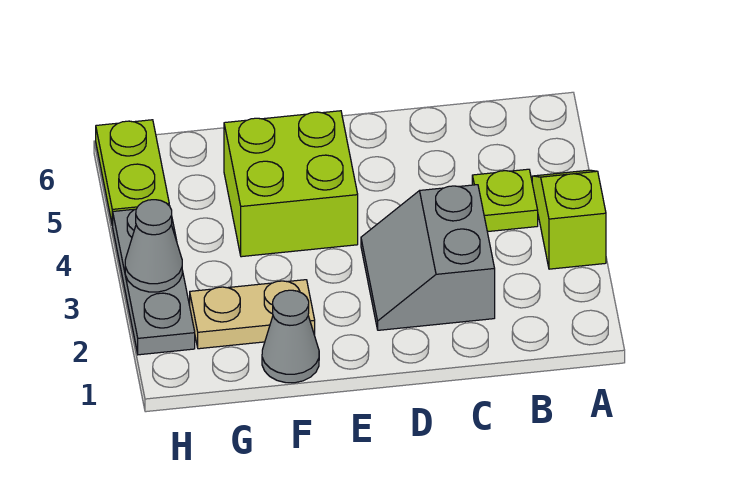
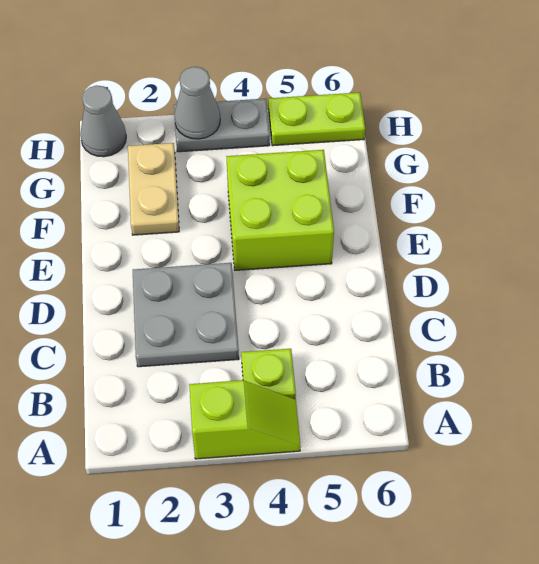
grey slope C2:D3 level 1 top C -> grey plate C2:D3 level 1
grey cone F1 level 1 -> grey cone H1 level 1
grey plate H2:H4 level 1 -> grey plate H3:H4 level 1

